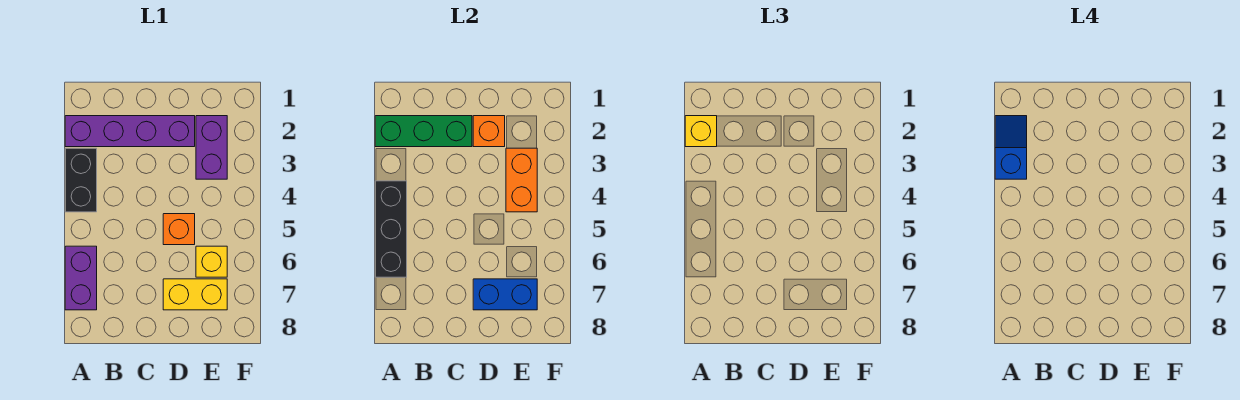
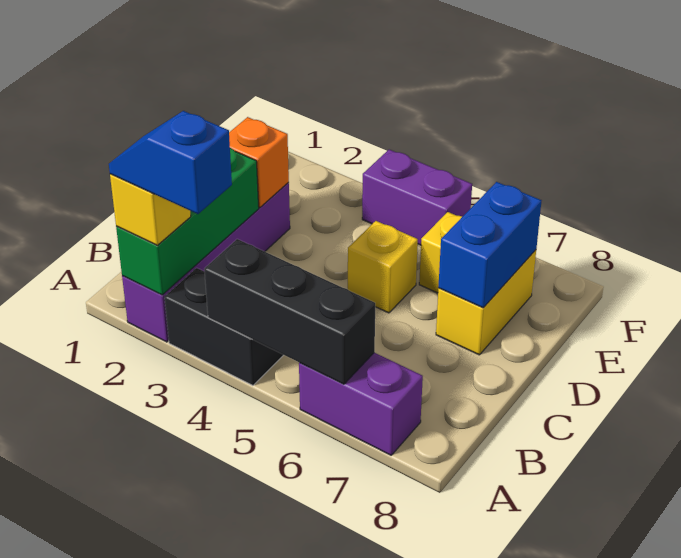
orange brick D5 level 1 -> yellow brick D5 level 1
purple brick E2:E3 level 1 -> purple brick F4:F5 level 1
orange brick E3:E4 level 2 -> none

